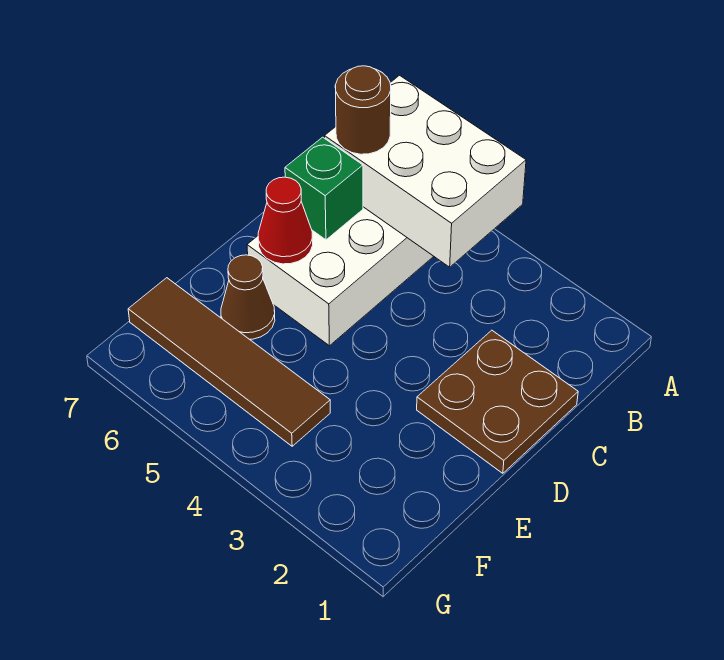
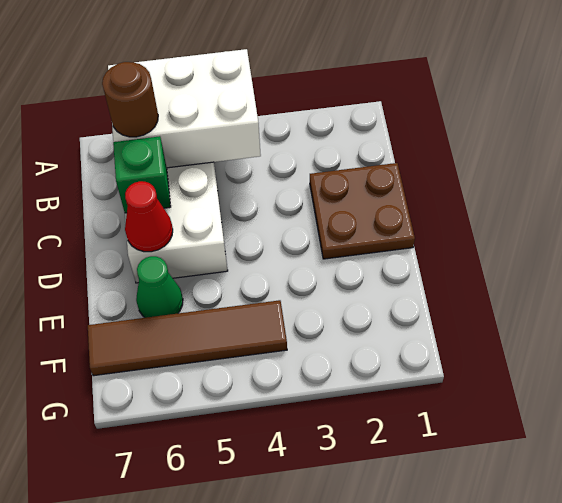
brown cone E6 level 1 -> green cone E6 level 1

